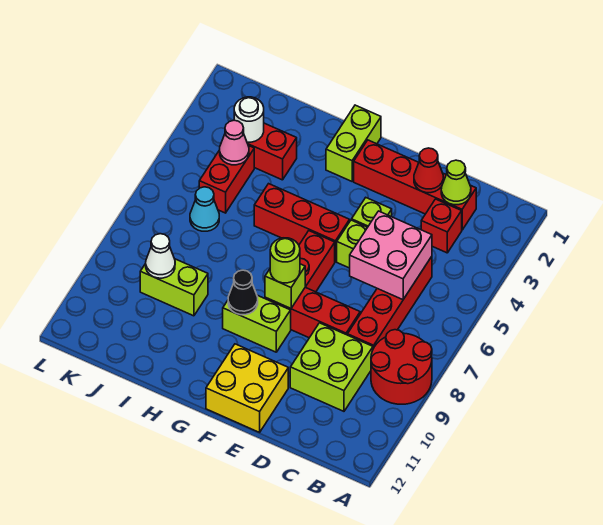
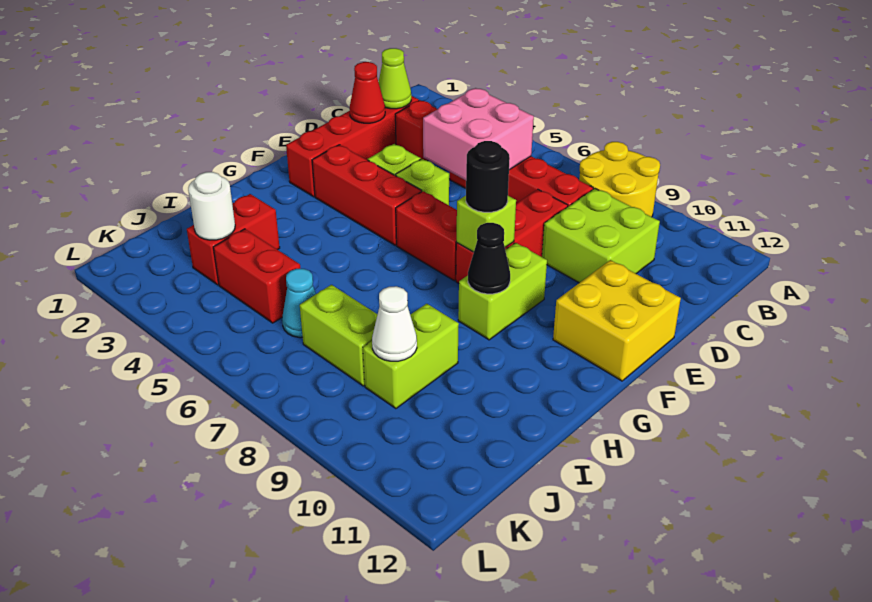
red round brick A8:B9 level 1 -> yellow round brick A8:B9 level 1
red brick F5:H5 level 1 -> red brick F3:F5 level 1
lime round brick F8 level 3 -> black round brick F8 level 3
lime brick G1:G2 level 1 -> lime brick J7:J8 level 1
pink cone J4 level 2 -> none

